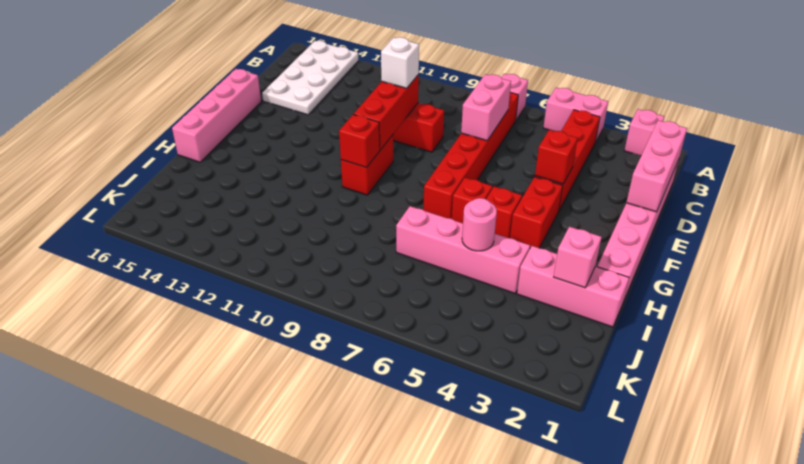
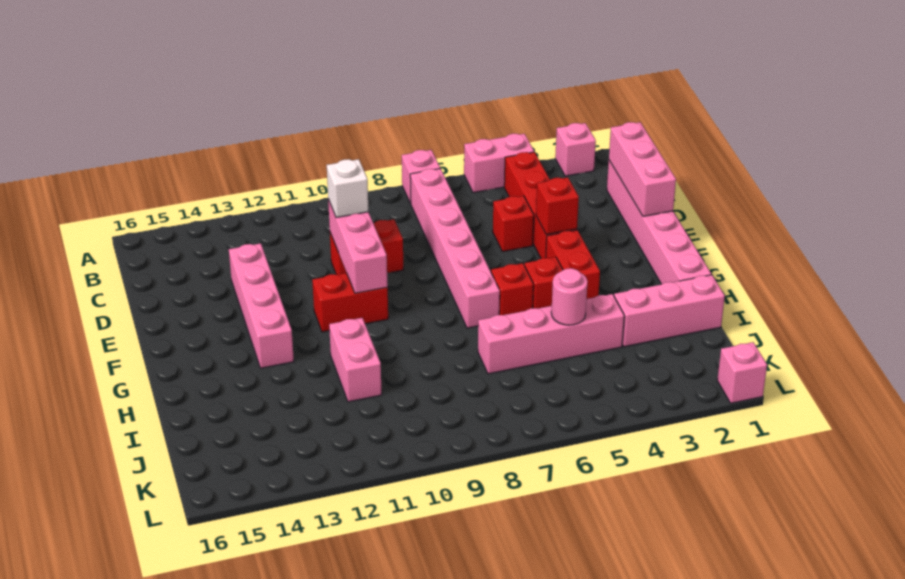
white plate A14:D15 level 1 -> none
red brick B7:G7 level 1 -> pink brick B7:G7 level 1
pink brick C7:D7 level 2 -> pink brick H11:I11 level 1
red brick D10:F10 level 2 -> pink brick D10:F10 level 2
pink brick E16:H16 level 1 -> pink brick D13:G13 level 1
red brick F10:G10 level 1 -> red brick F10:F11 level 1
red brick G10 level 2 -> red brick D5 level 1
pink brick I2 level 2 -> pink brick L1 level 1

